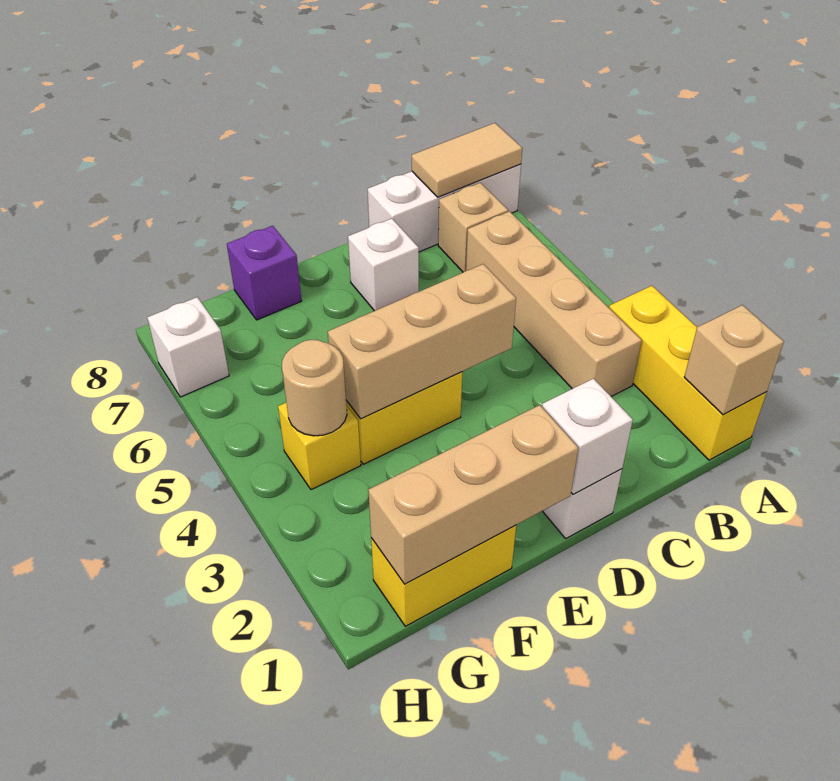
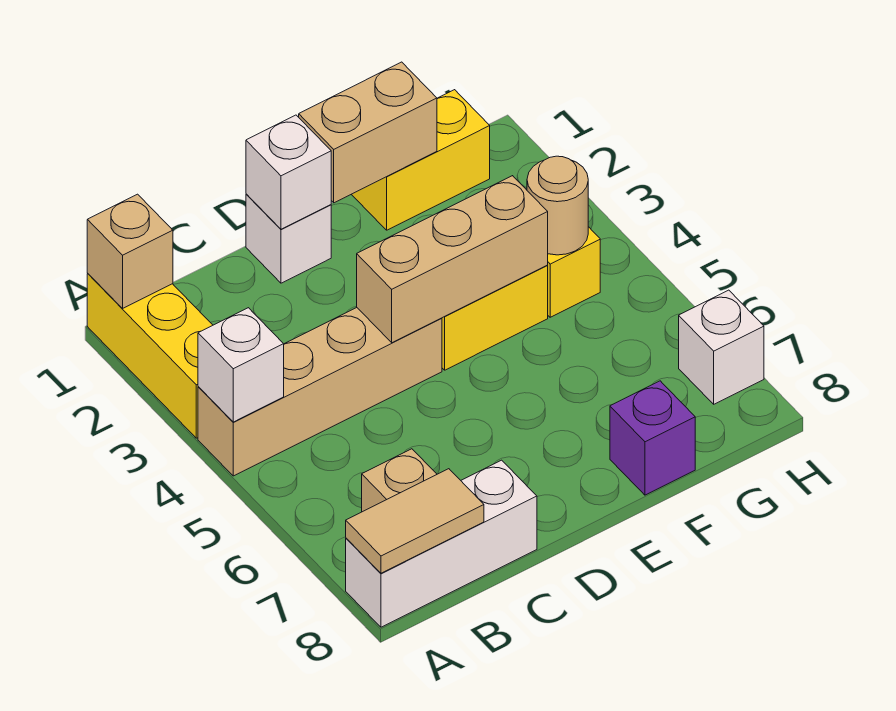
tan brick B3:B6 level 1 -> tan brick A4:D4 level 1
white brick D7 level 1 -> white brick A4 level 2
tan brick E1:G1 level 2 -> tan brick E1:F1 level 2

